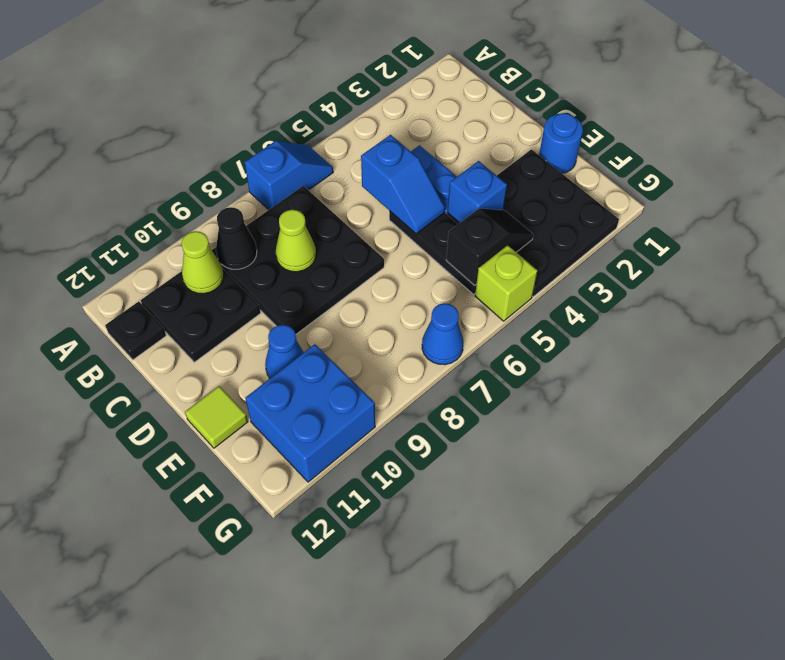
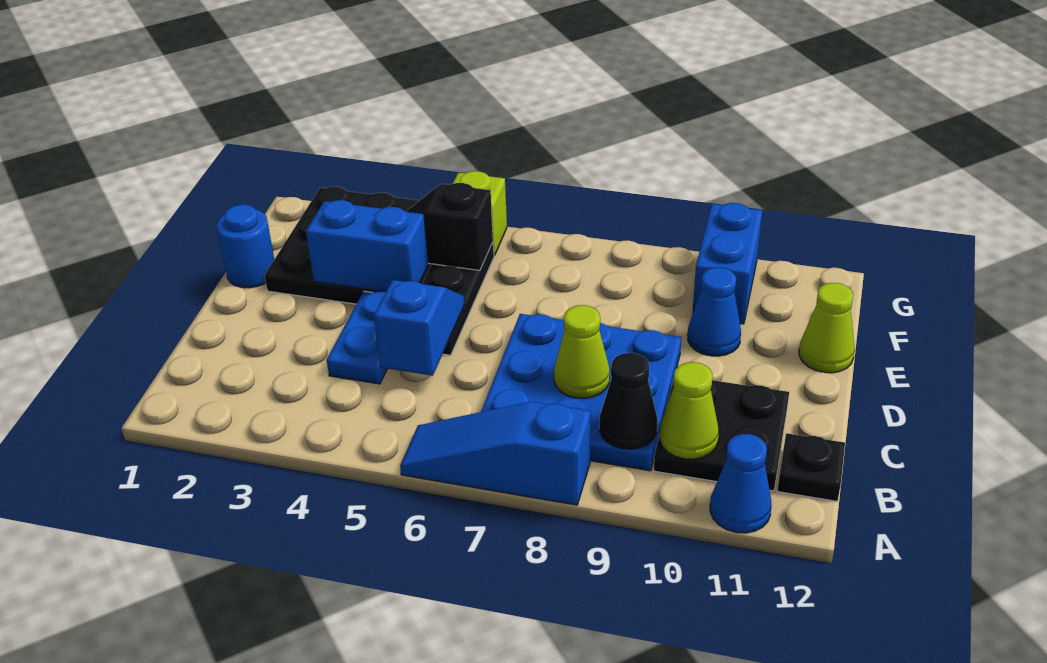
blue slope A6:A7 level 1 top 7 -> blue slope A6:A8 level 1 top 8
black plate B7:D9 level 1 -> blue plate B7:D9 level 1
blue brick E4 level 2 -> blue brick E3:E4 level 2
lime tile E12 level 1 -> lime cone E12 level 1
blue brick F10:G11 level 1 -> blue brick F10:G10 level 1
blue cone G7 level 1 -> blue cone A11 level 1

